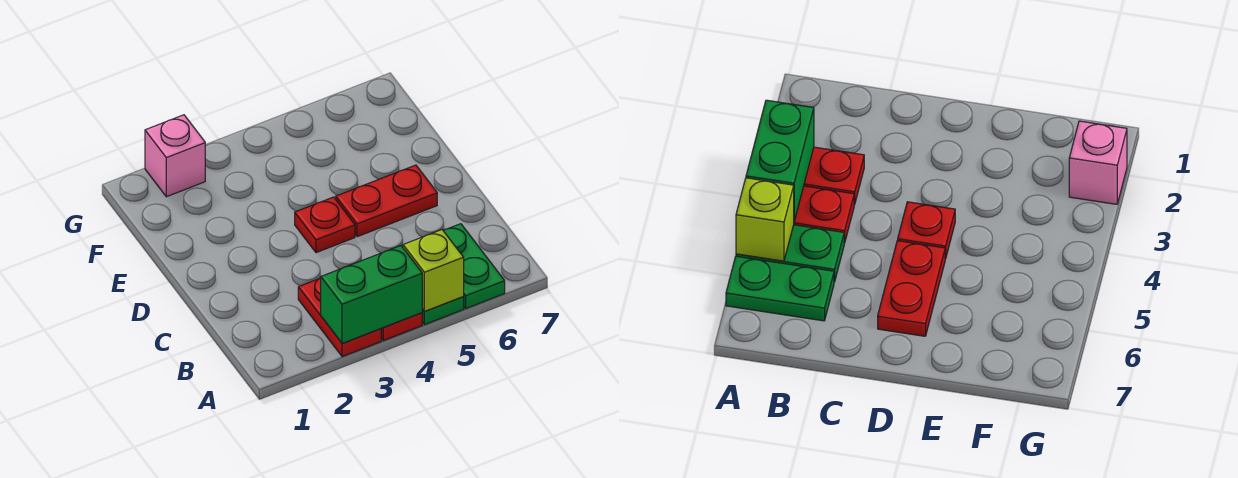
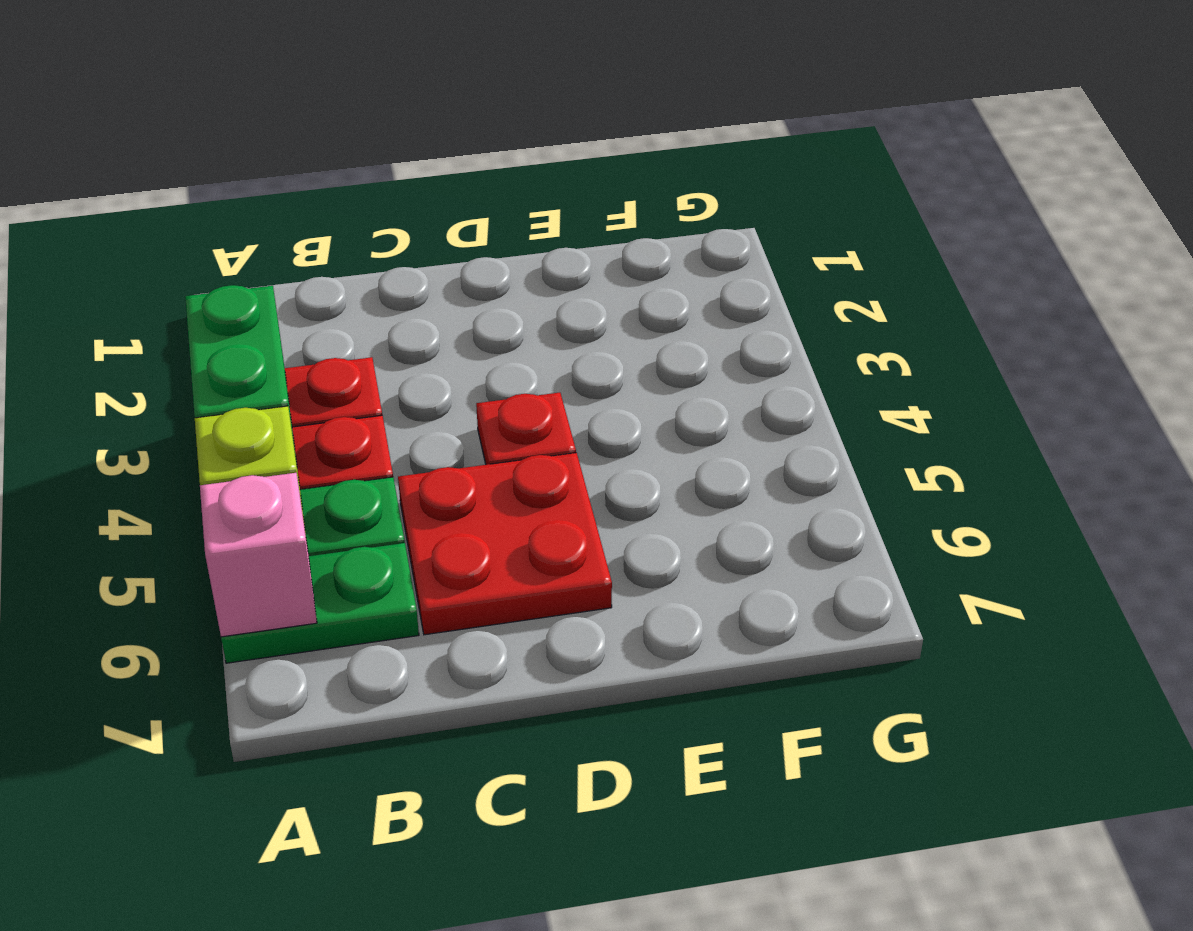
red plate D5:D6 level 1 -> red plate C5:D6 level 1
pink brick G2 level 1 -> pink brick A6 level 2

